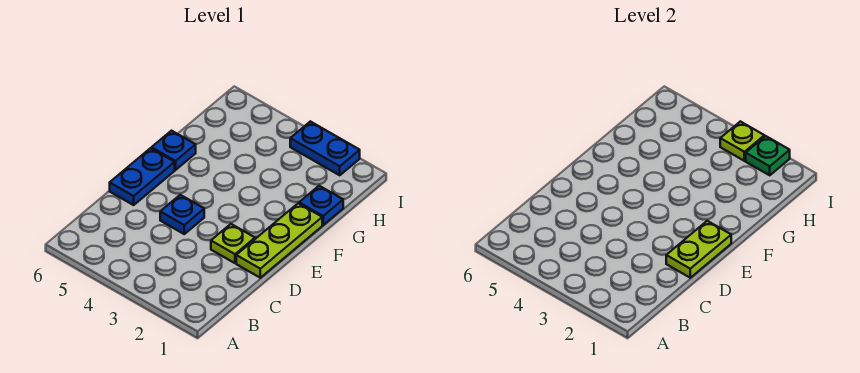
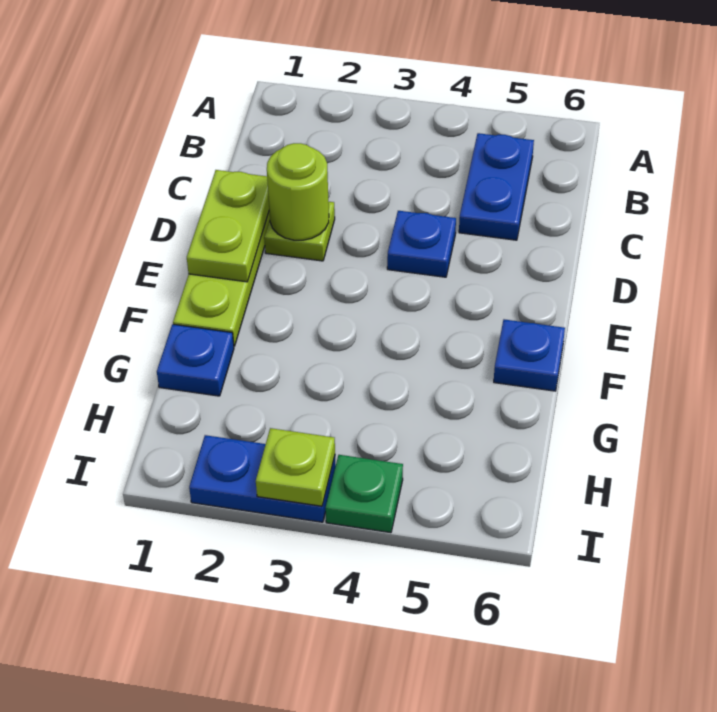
none -> lime round brick D2 level 2
blue plate D6:E6 level 1 -> blue plate B5:C5 level 1
green plate I2 level 2 -> green plate I4 level 1

